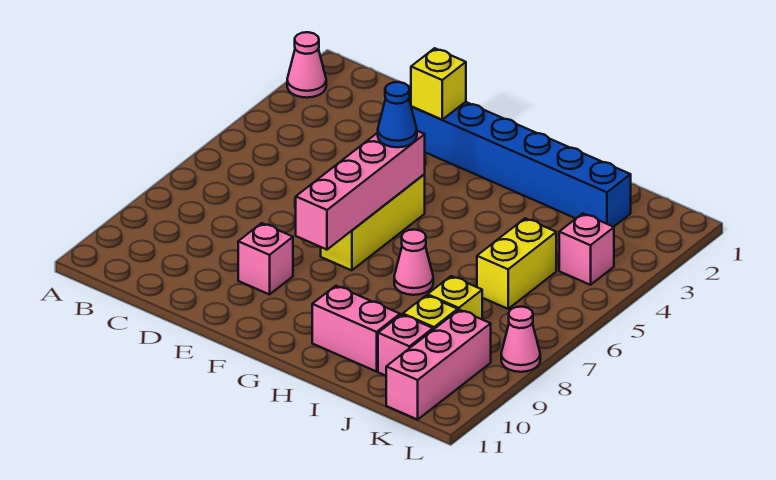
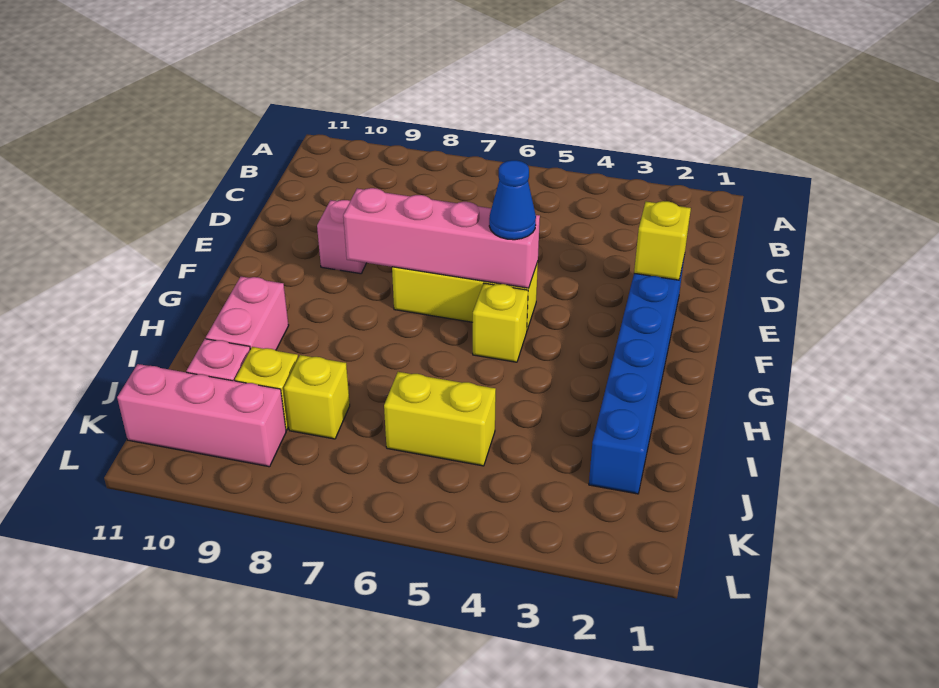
pink cone A2 level 1 -> none
none -> yellow brick G5 level 1
pink cone H7 level 1 -> none
pink brick K4 level 1 -> none
pink cone L8 level 1 -> none

